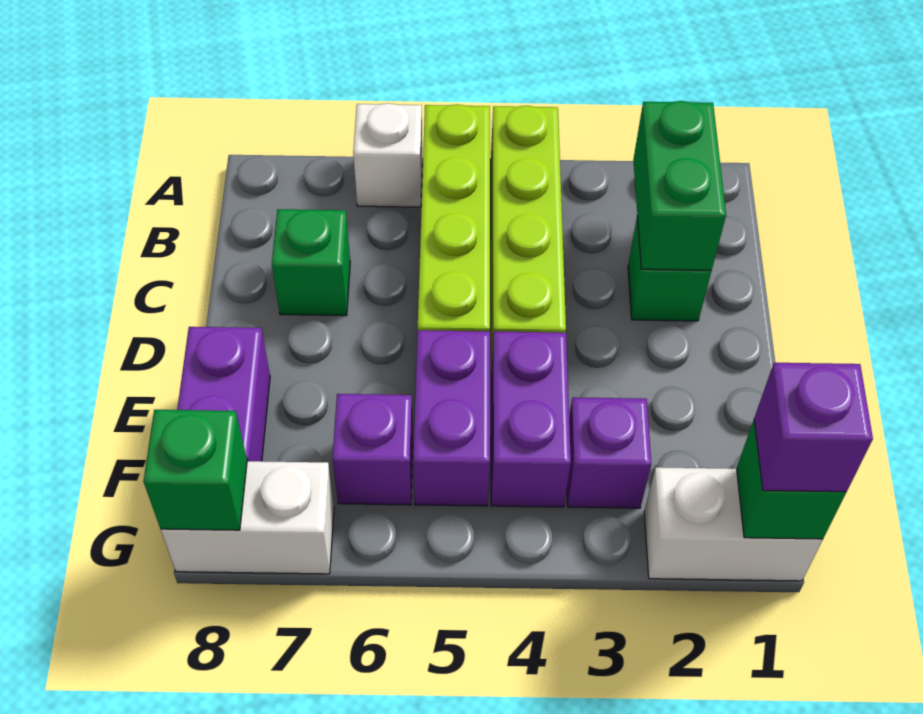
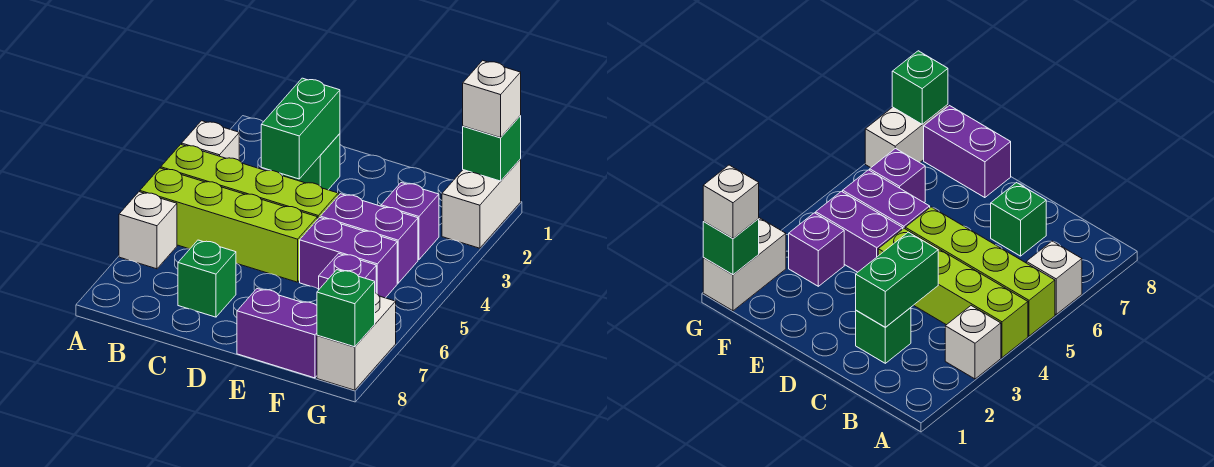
none -> white brick A3 level 1
green brick B2:C2 level 2 -> green brick C2:C3 level 2
purple brick G1 level 3 -> white brick G1 level 3

